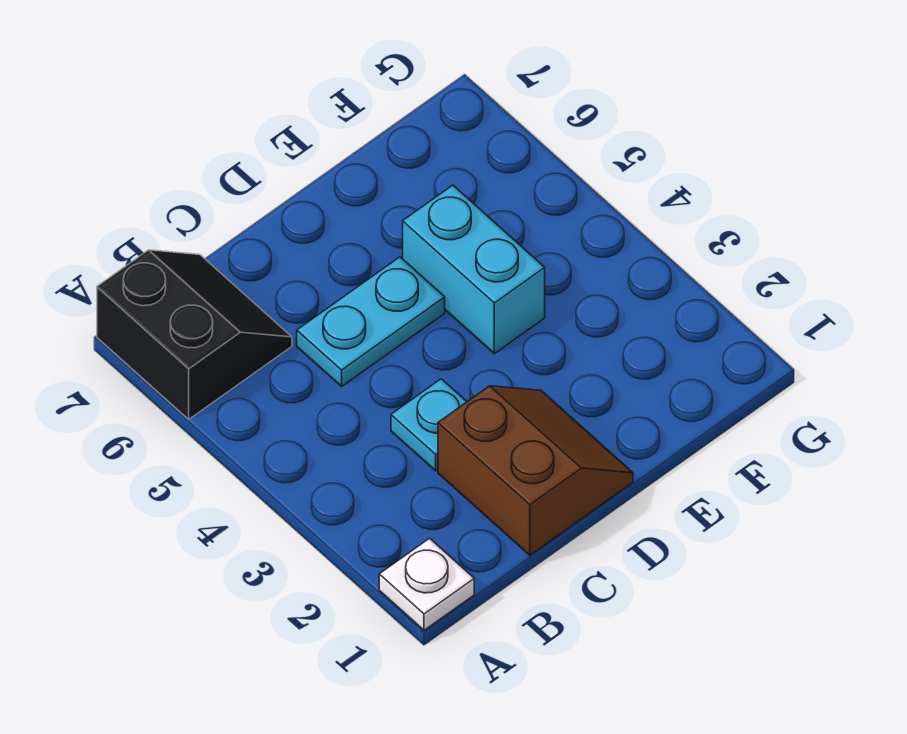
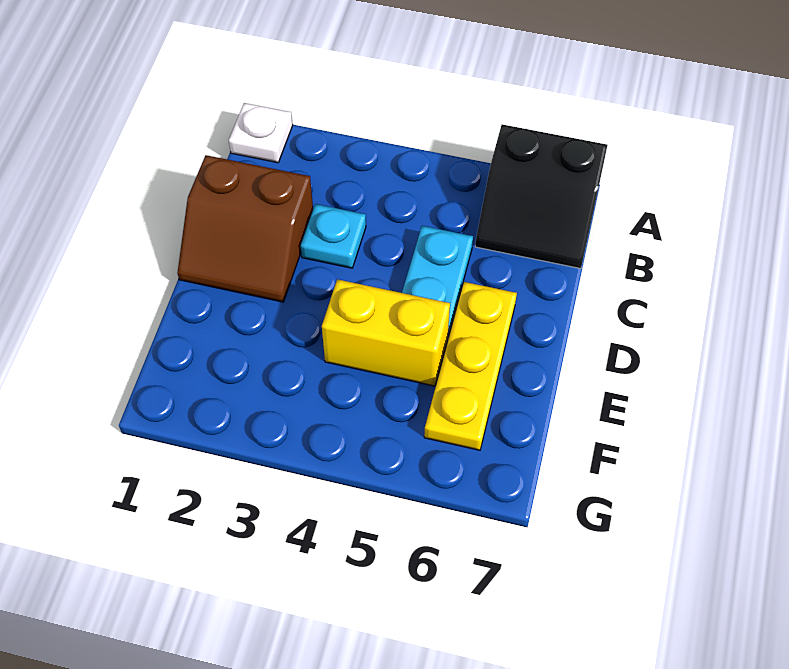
none -> yellow plate D6:F6 level 1
cyan brick E4:E5 level 1 -> yellow brick E4:E5 level 1

